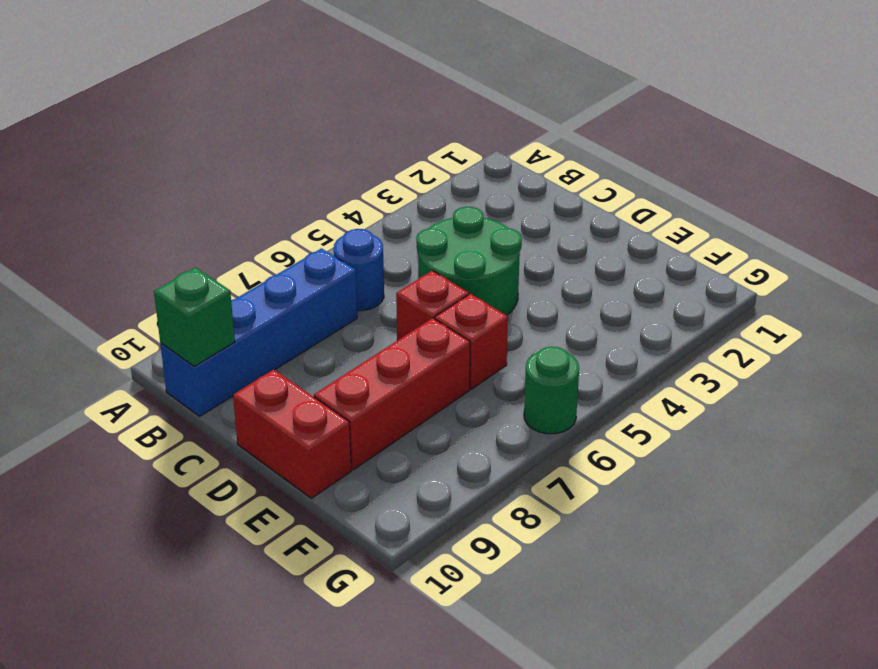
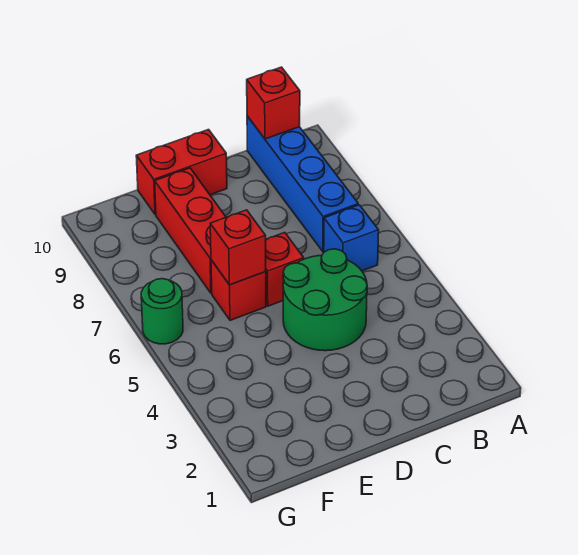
blue round brick B6 level 1 -> blue brick B6 level 1
green brick B10 level 2 -> red brick B10 level 2
none -> red brick E6 level 2

